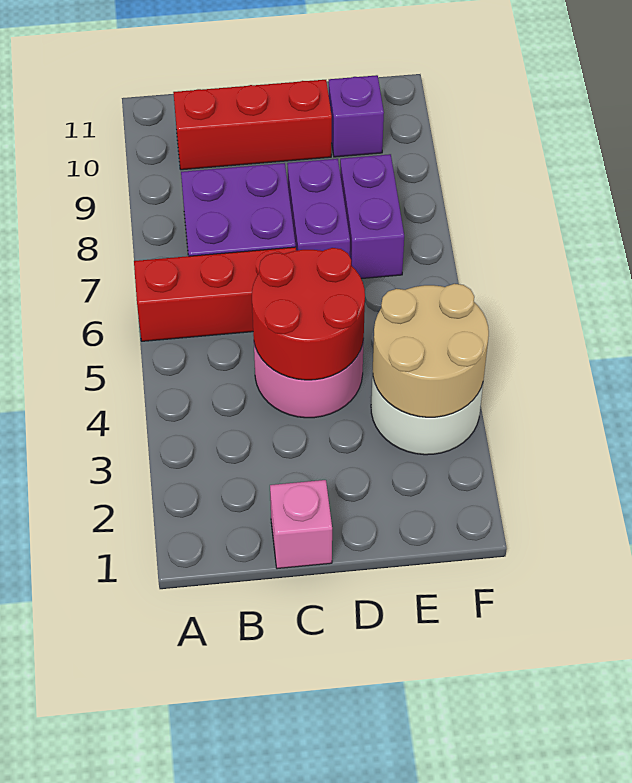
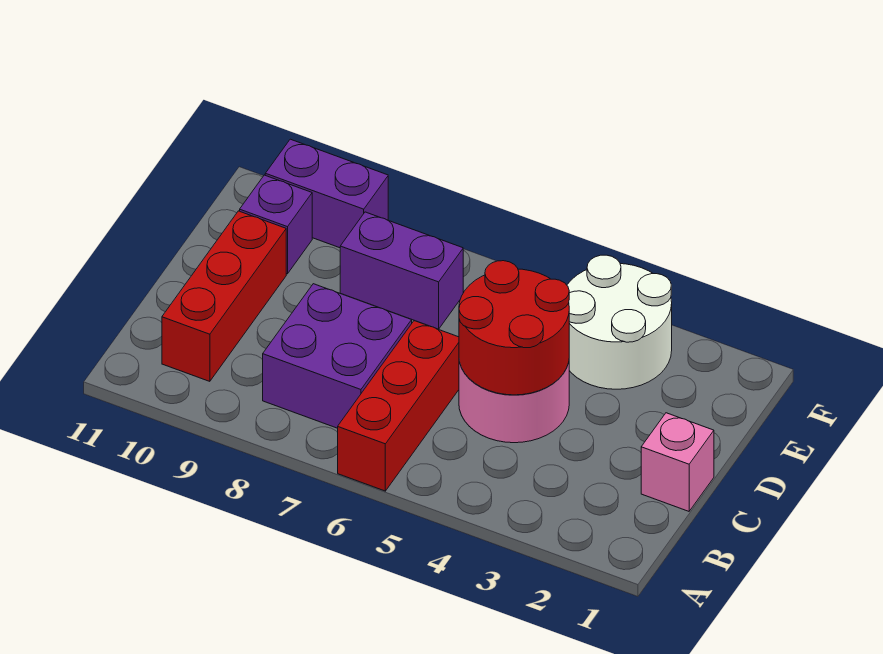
purple brick D7:D8 level 1 -> purple brick F9:F10 level 1
tan round brick E3:F4 level 2 -> none

